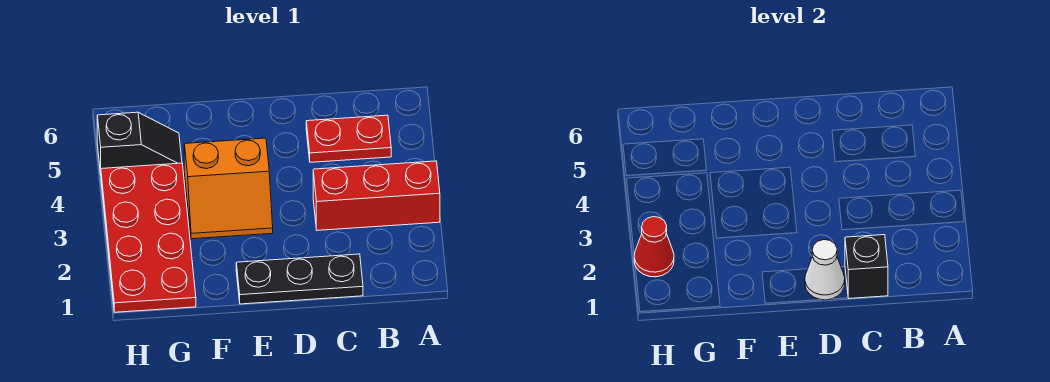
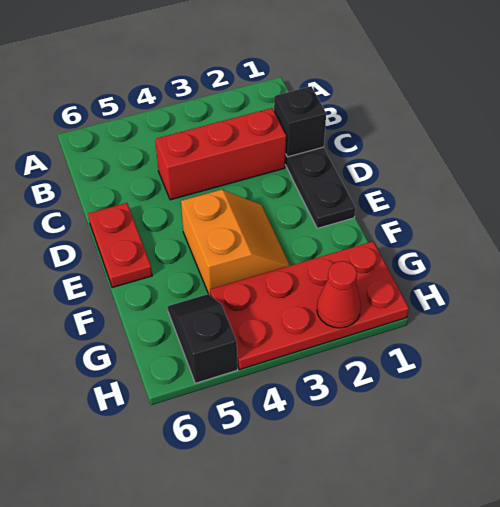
red brick A3:C3 level 1 -> red brick C2:C4 level 1
red plate B5:C5 level 1 -> red plate D6:E6 level 1
white cone D1 level 2 -> none

